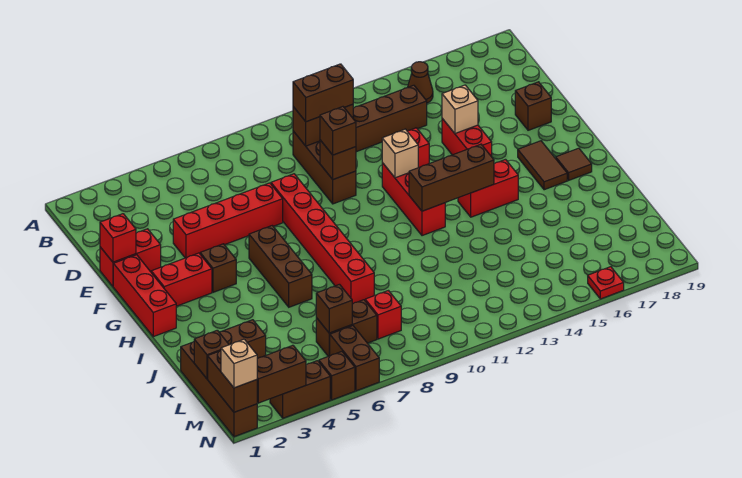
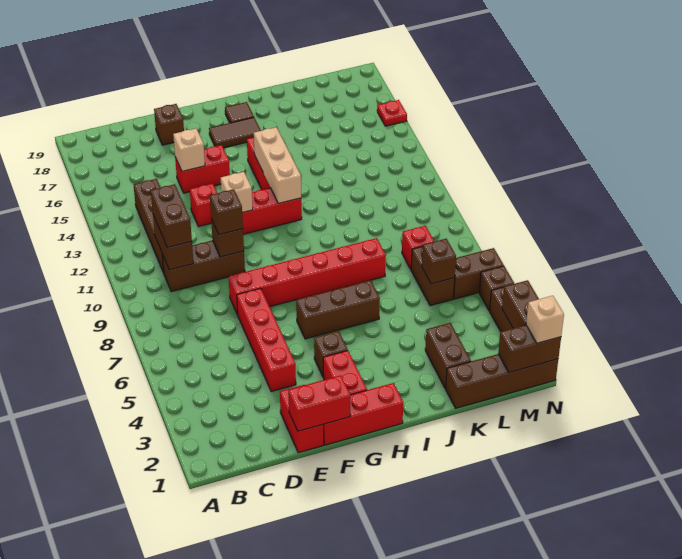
brown cone B15 level 1 -> none
red brick E1 level 2 -> red brick E1:F1 level 2
brown brick H12:H14 level 2 -> tan brick H12:H14 level 2
brown brick L1 level 2 -> none

